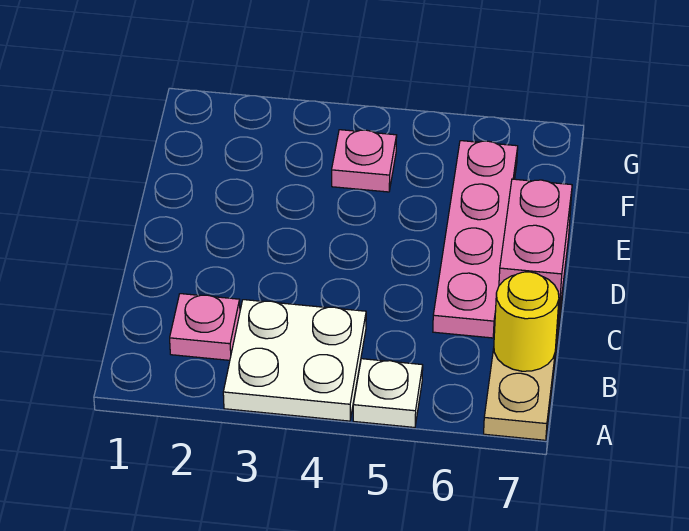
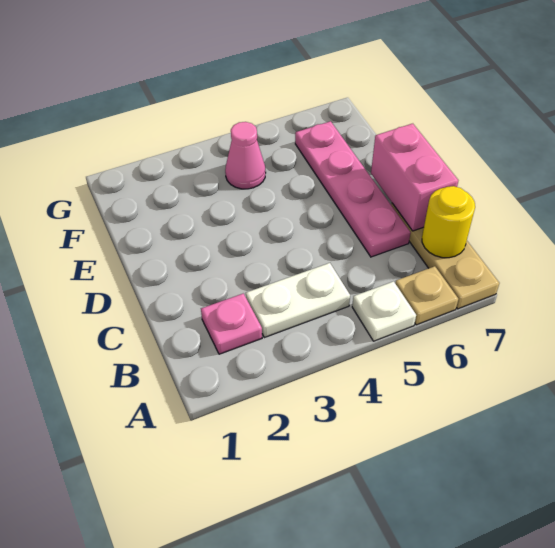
white plate A3:B4 level 1 -> white plate B3:B4 level 1
none -> tan plate A6 level 1
pink plate F4 level 1 -> pink cone F4 level 1

